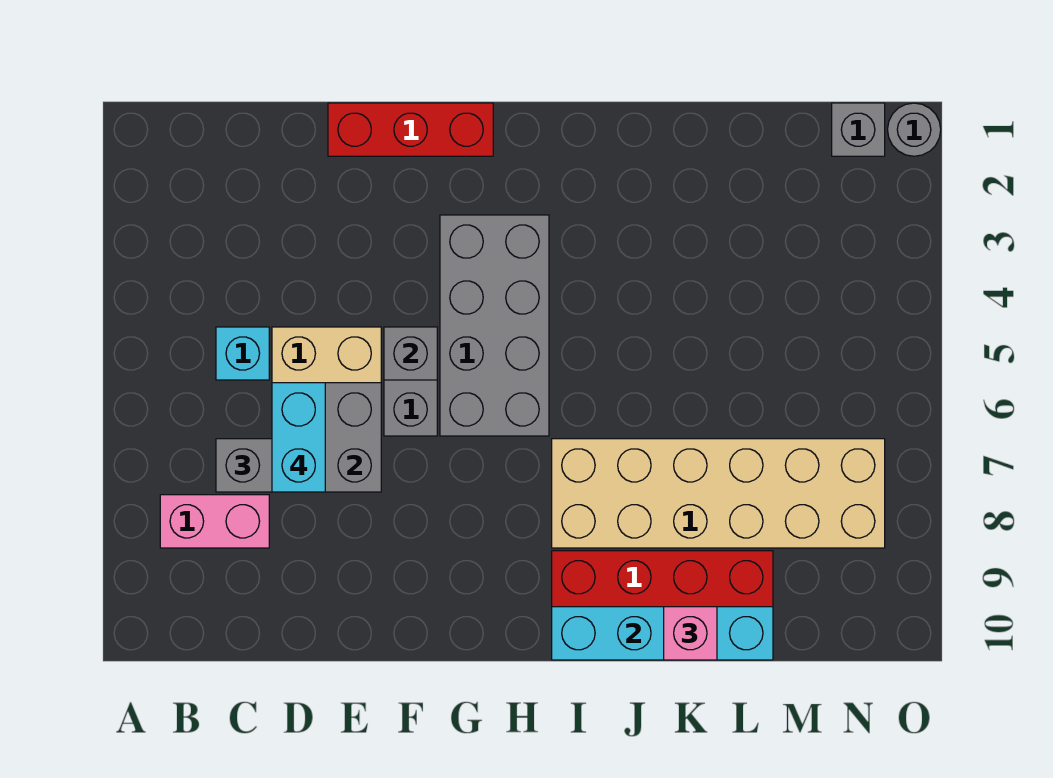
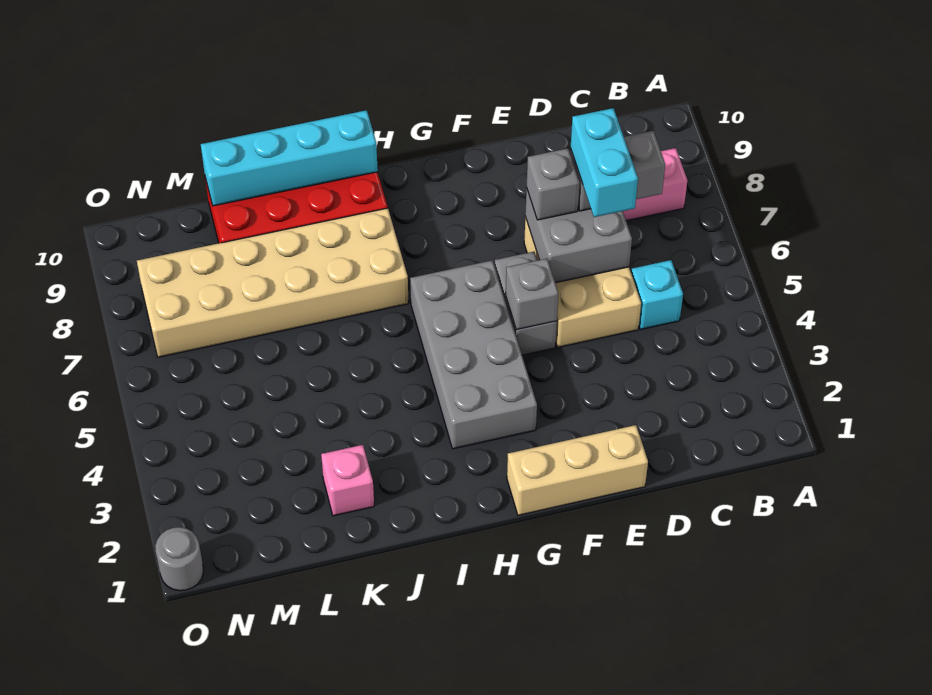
red brick E1:G1 level 1 -> tan brick E1:G1 level 1
pink brick K10 level 3 -> pink brick K2 level 1
grey brick N1 level 1 -> grey brick E7 level 3

